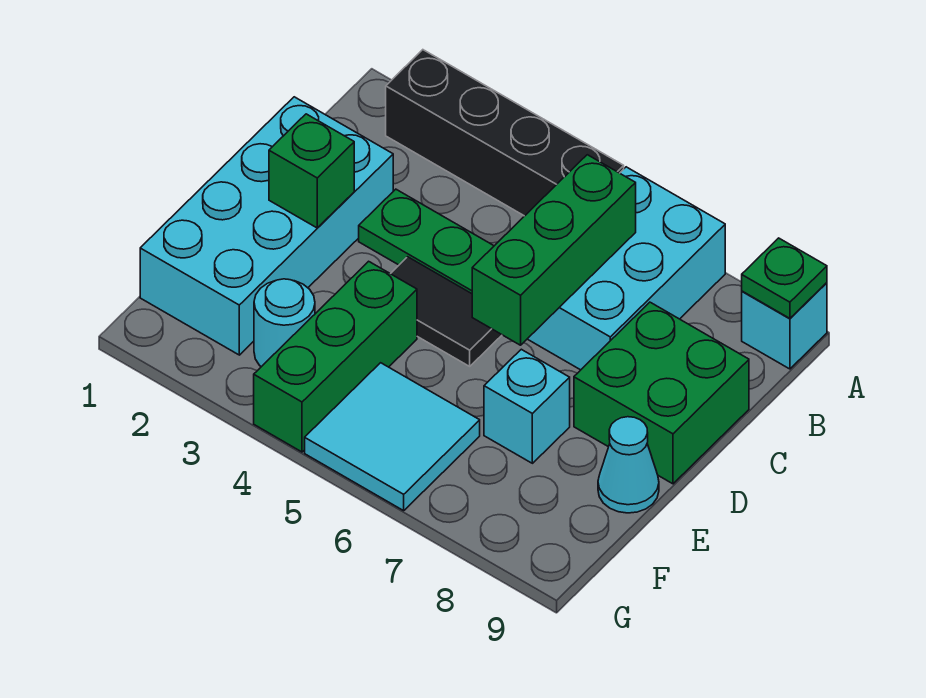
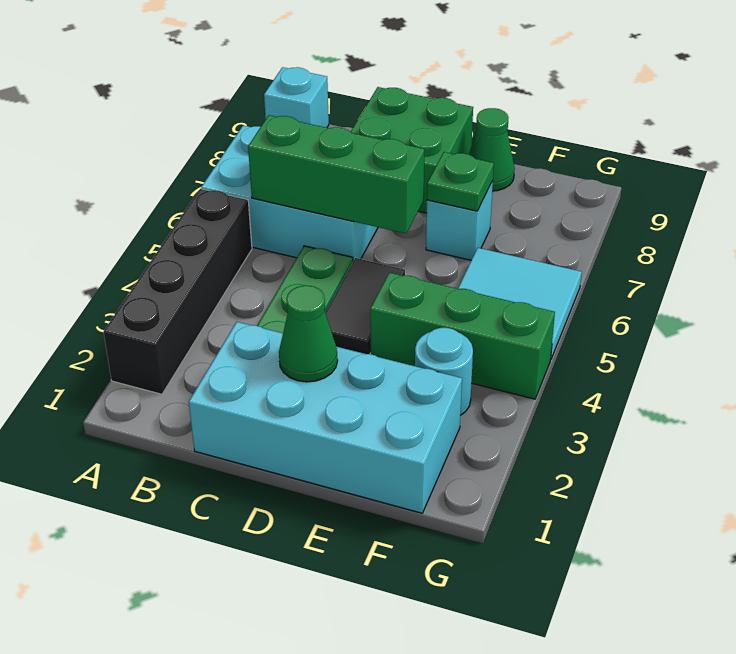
green plate A9 level 2 -> green plate E7 level 2
green brick D2 level 2 -> green cone D2 level 2
cyan cone E9 level 1 -> green cone E9 level 1

